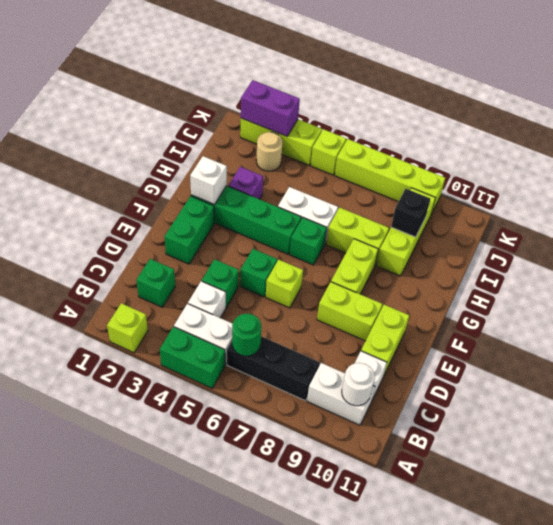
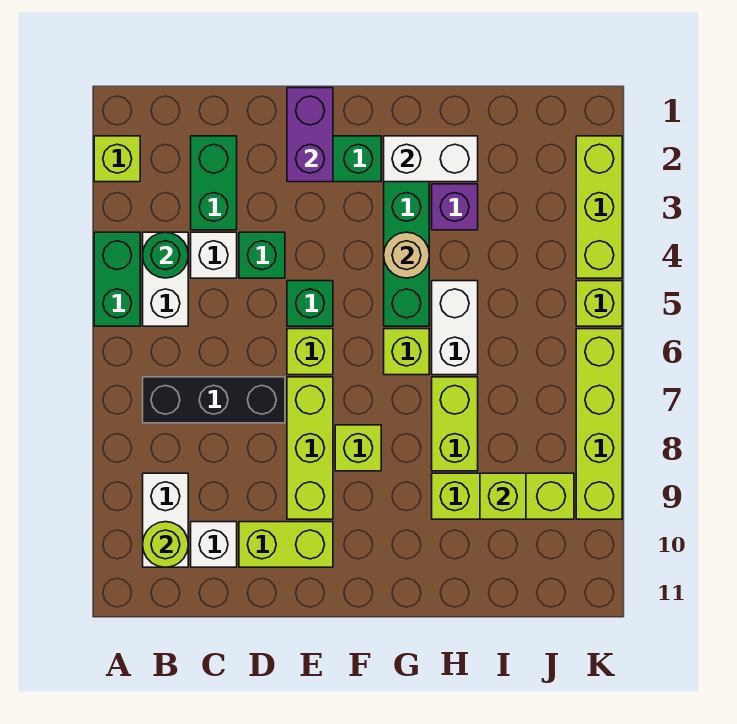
black brick B6:B8 level 1 -> black brick B7:D7 level 1
green round brick B6 level 2 -> green round brick B4 level 2
white round brick B10 level 2 -> lime round brick B10 level 2
green brick C2 level 1 -> green brick C2:C3 level 1
lime brick E8:E9 level 1 -> lime brick E7:E9 level 1
lime brick F8:G8 level 1 -> lime brick F8 level 1
white brick G2 level 2 -> white brick G2:H2 level 2
green brick G6 level 1 -> lime brick G6 level 1
black brick I9 level 2 -> lime brick I9 level 2
tan round brick J3 level 1 -> tan round brick G4 level 2
purple brick K2:K3 level 2 -> purple brick E1:E2 level 2

